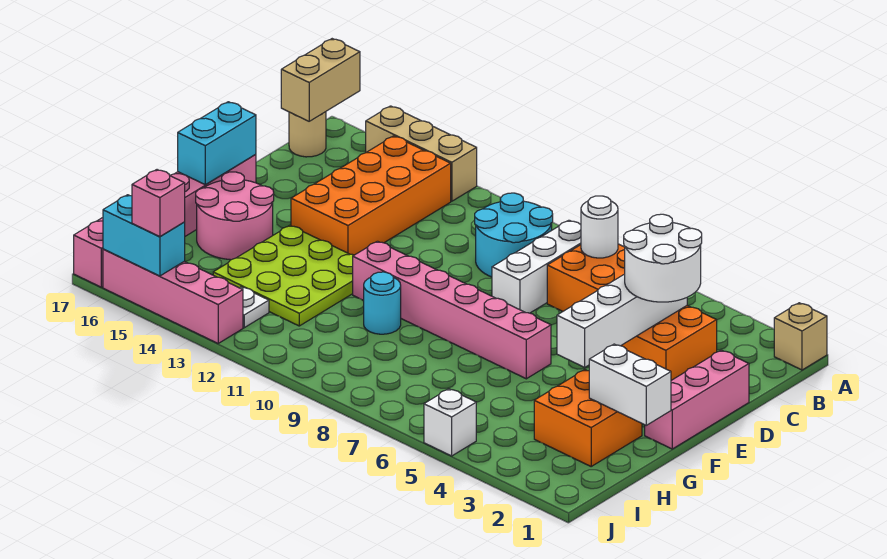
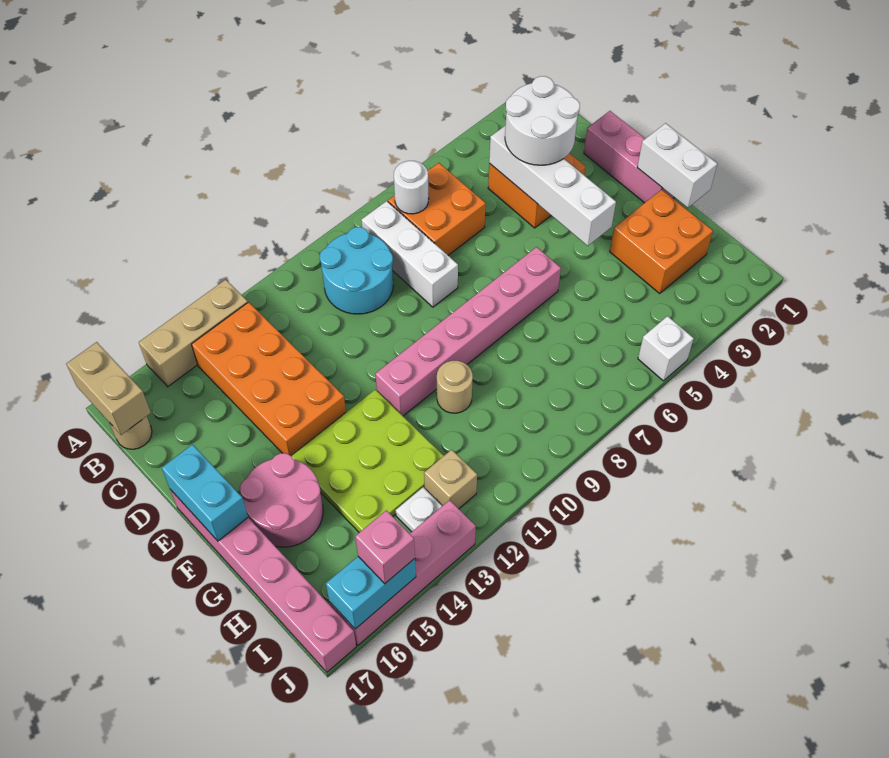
tan brick A1 level 1 -> tan brick I12 level 1
white brick G1:G2 level 2 -> white brick F1:G1 level 2
cyan round brick G10 level 1 -> tan round brick G10 level 1

